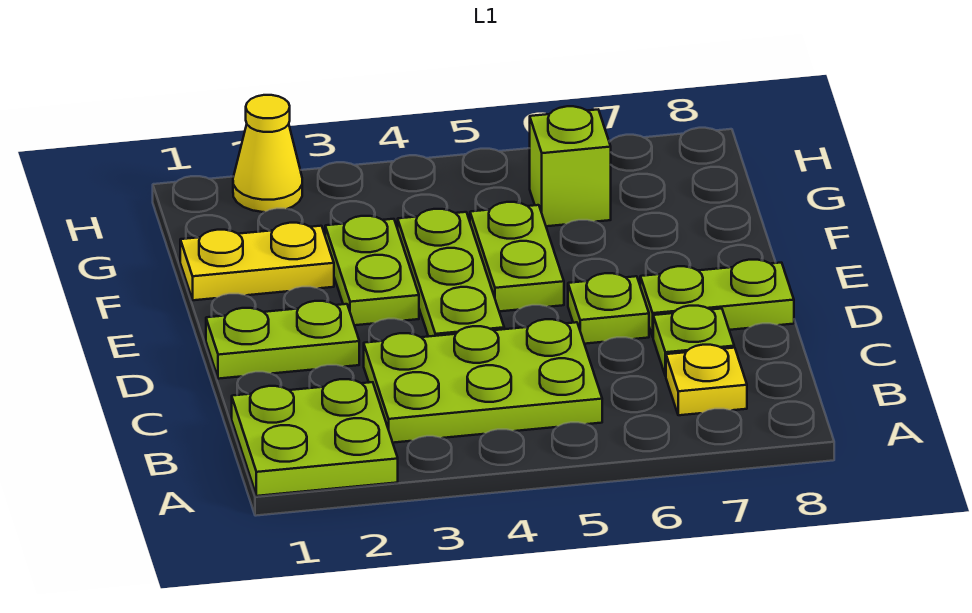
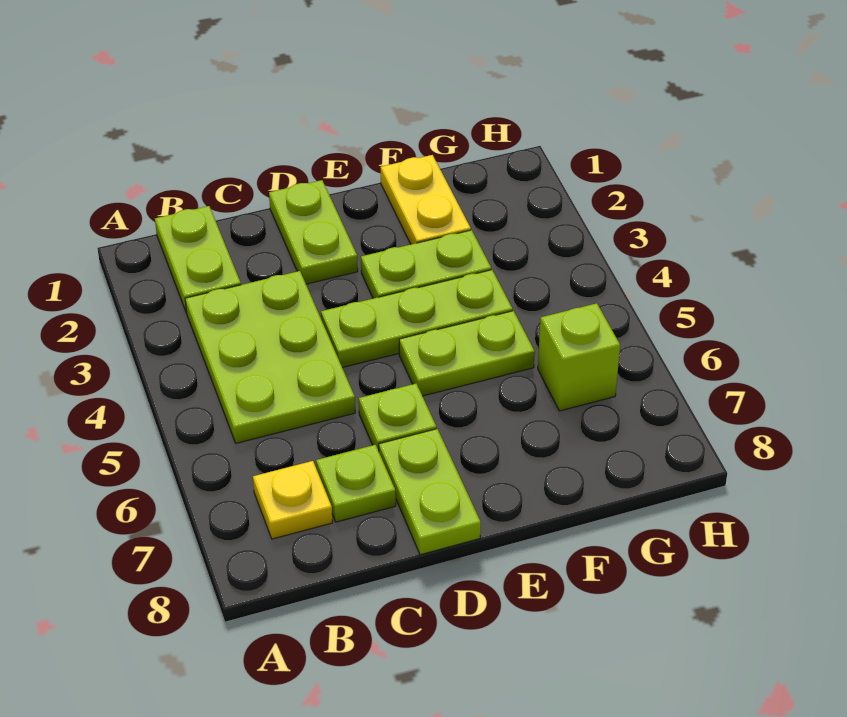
lime plate A1:B2 level 1 -> lime plate B1:B2 level 1
yellow cone H2 level 1 -> none

